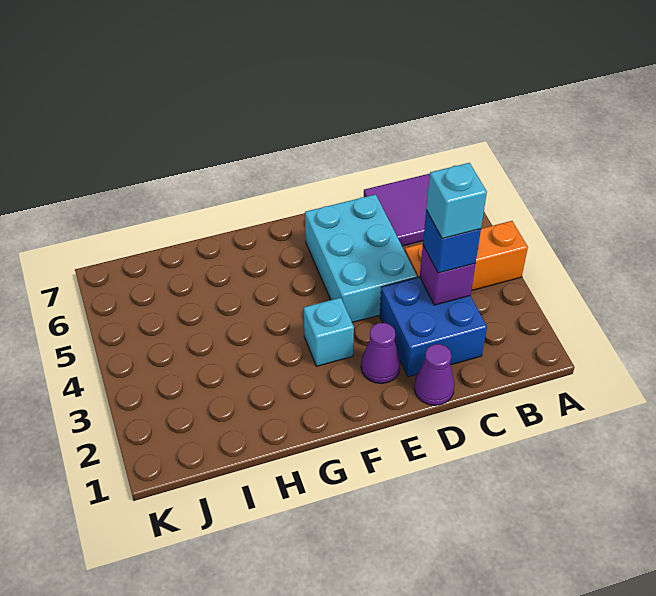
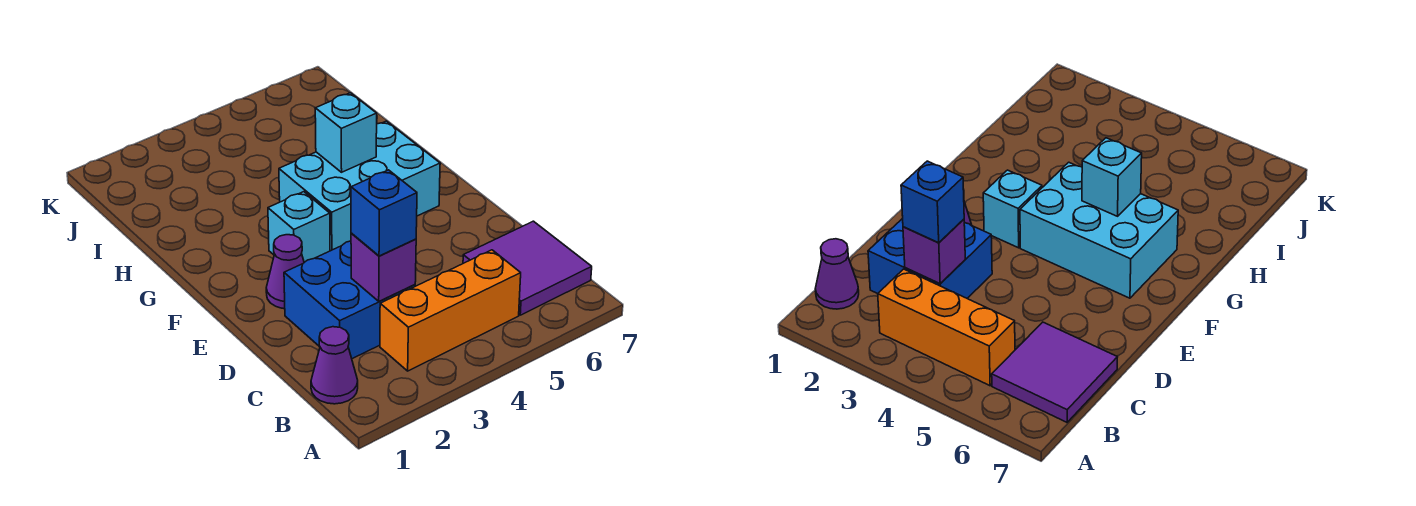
orange brick A4:C4 level 1 -> orange brick B3:B5 level 1
cyan brick C3 level 4 -> cyan brick G5 level 2
purple cone D1 level 1 -> purple cone B1 level 1
cyan brick D4:E6 level 1 -> cyan brick F4:G6 level 1

